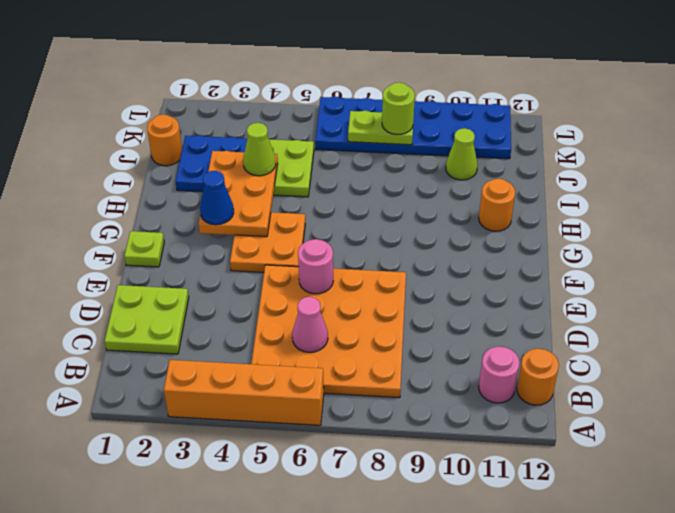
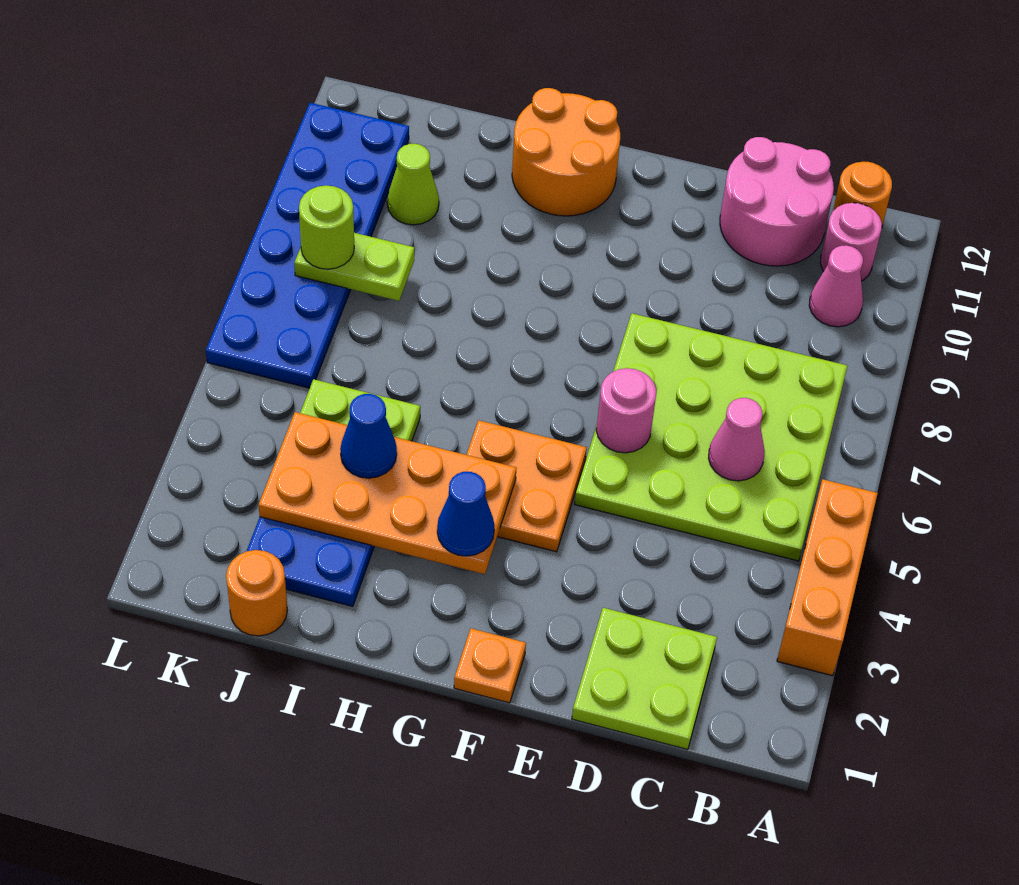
orange brick A3:A6 level 1 -> orange brick A3:A5 level 1
orange plate B5:E8 level 1 -> lime plate B5:E8 level 1
none -> pink cone B10 level 1
none -> pink round brick C11:D12 level 1
lime plate F1 level 1 -> orange plate F1 level 1
orange plate G3:I4 level 2 -> orange plate G3:J4 level 2
orange round brick H11 level 1 -> orange round brick G11:H12 level 1
lime cone I4 level 3 -> blue cone I4 level 3
lime plate K7:K8 level 2 -> lime plate J8:K8 level 2

